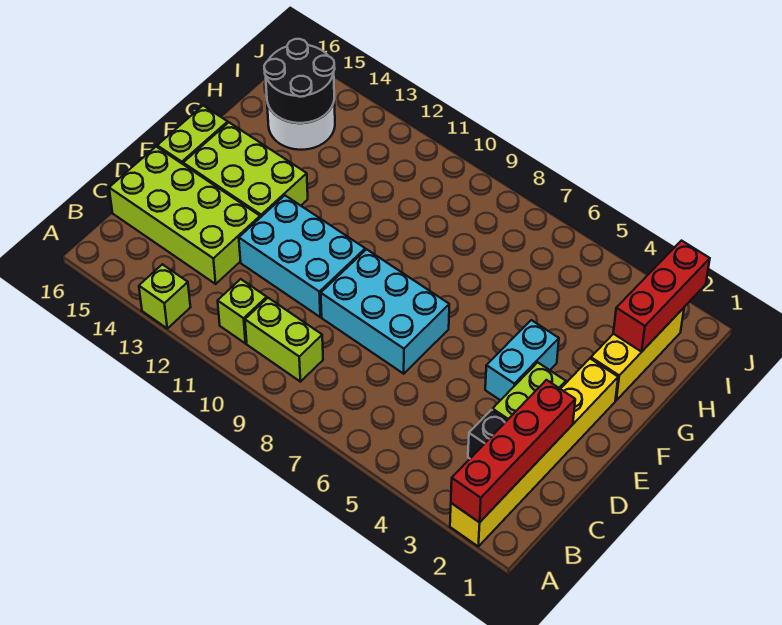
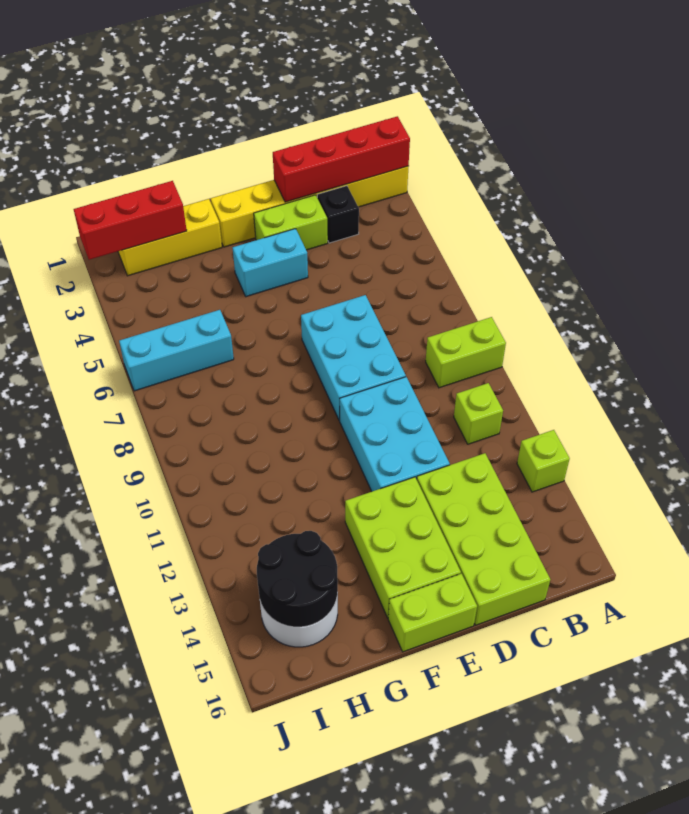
lime brick B9:B10 level 1 -> lime brick A9:B9 level 1
none -> cyan brick H6:J6 level 1

